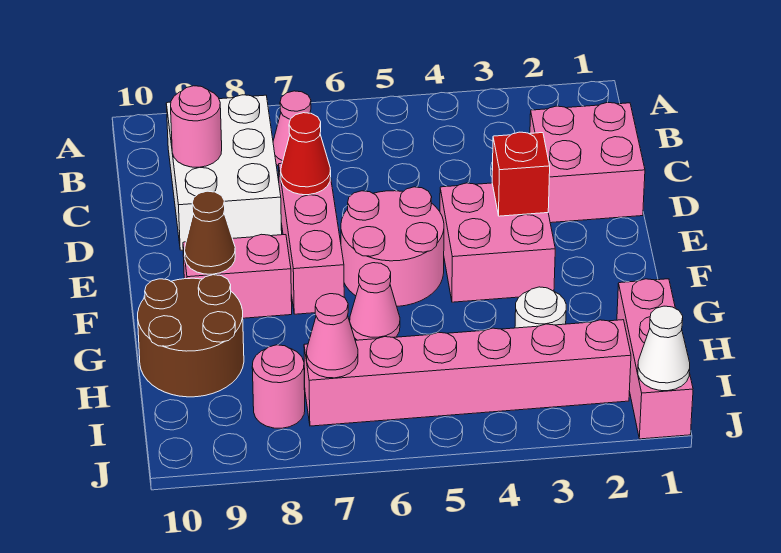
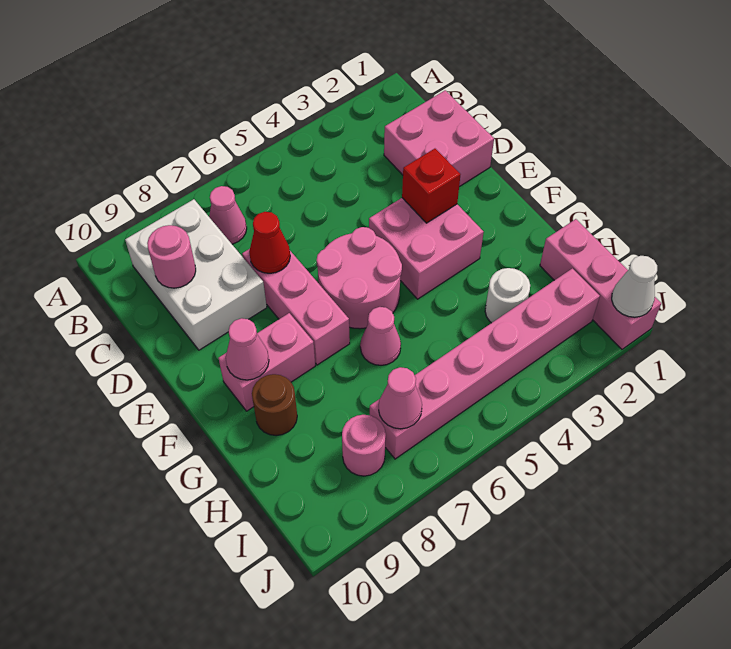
brown cone F9 level 2 -> pink cone F9 level 2
brown round brick G9:H10 level 1 -> brown round brick G9 level 1

